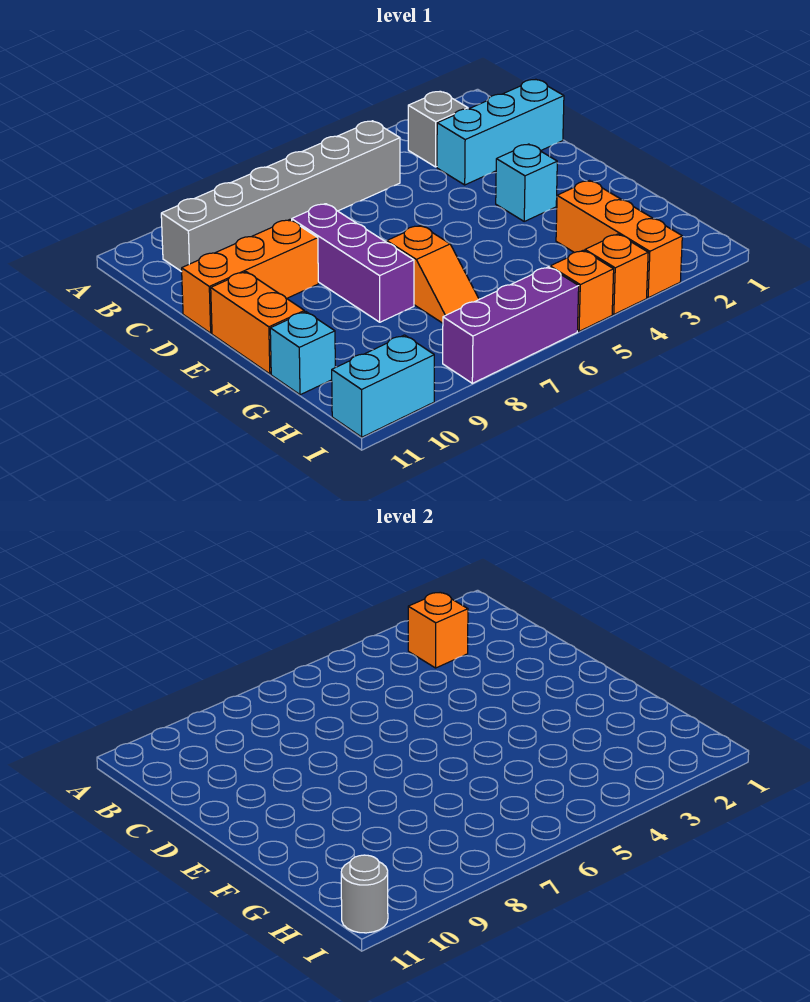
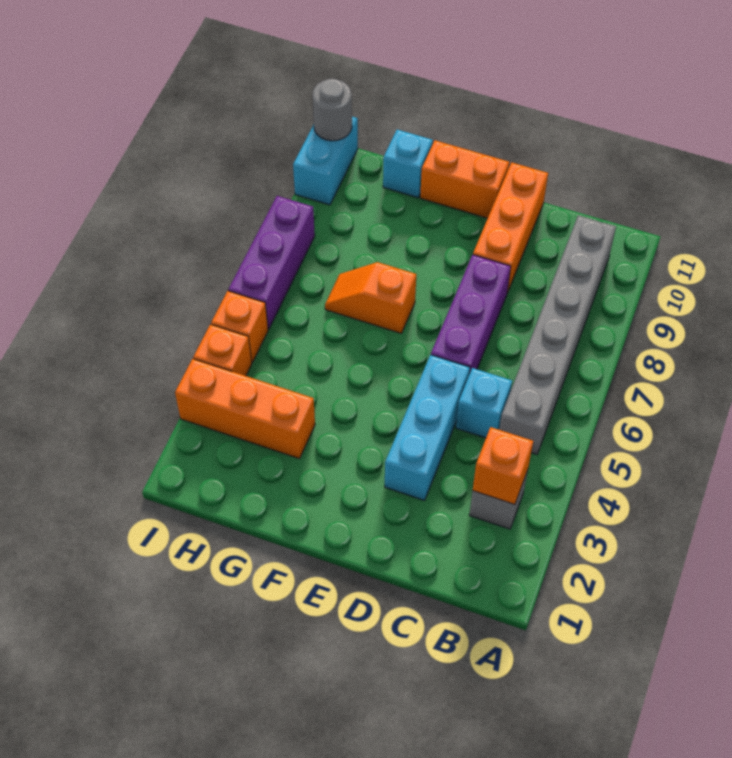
cyan brick C1:C3 level 1 -> cyan brick D3:D5 level 1
purple brick D8:F8 level 1 -> purple brick D6:D8 level 1
cyan brick E3 level 1 -> cyan brick C5 level 1

